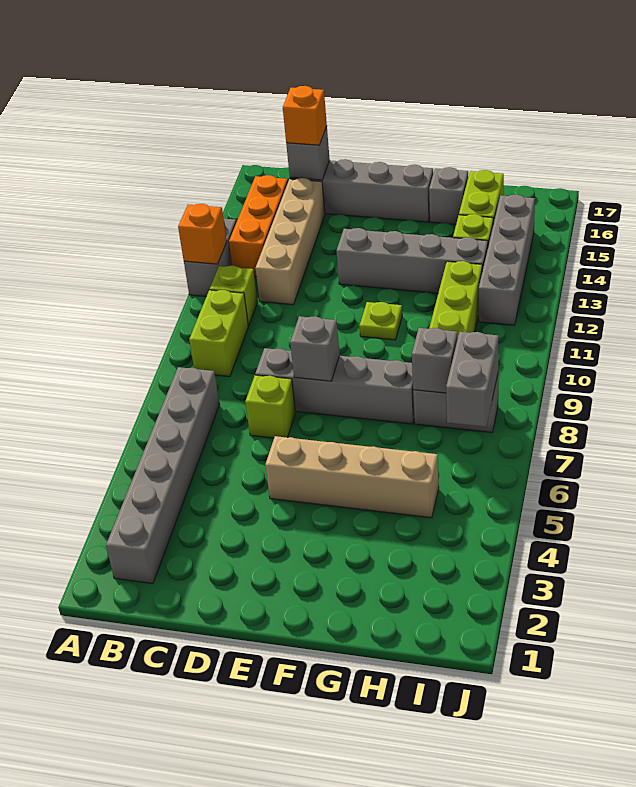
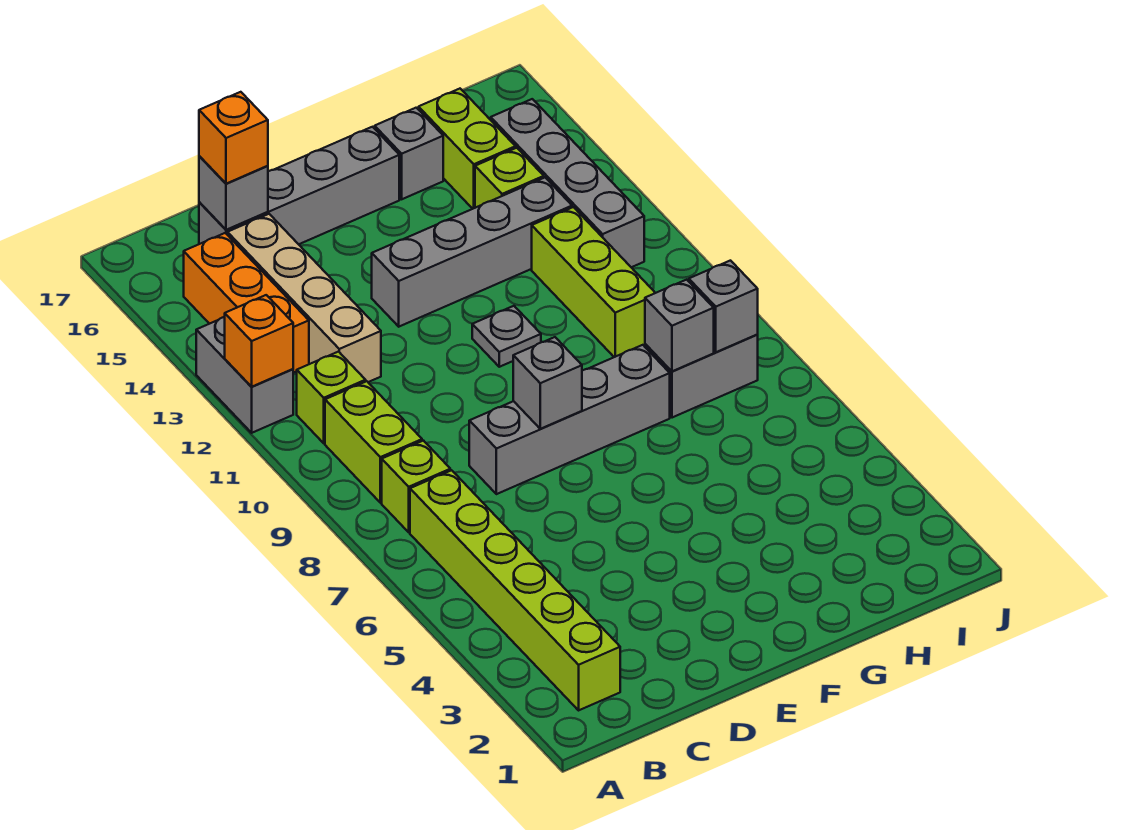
grey brick B2:B7 level 1 -> lime brick B2:B7 level 1
lime brick D7 level 1 -> lime brick B8 level 1
tan brick E5:H5 level 1 -> none
lime plate F11 level 1 -> grey plate F11 level 1
grey brick I7:I8 level 2 -> grey brick I8 level 2

